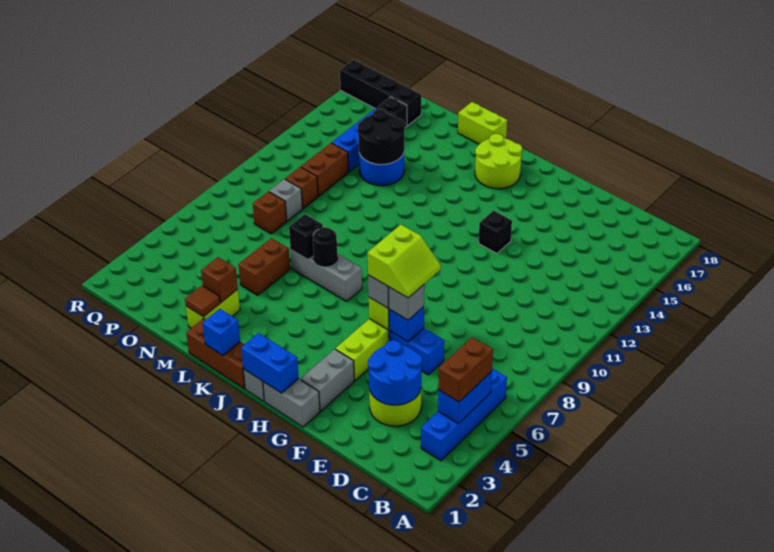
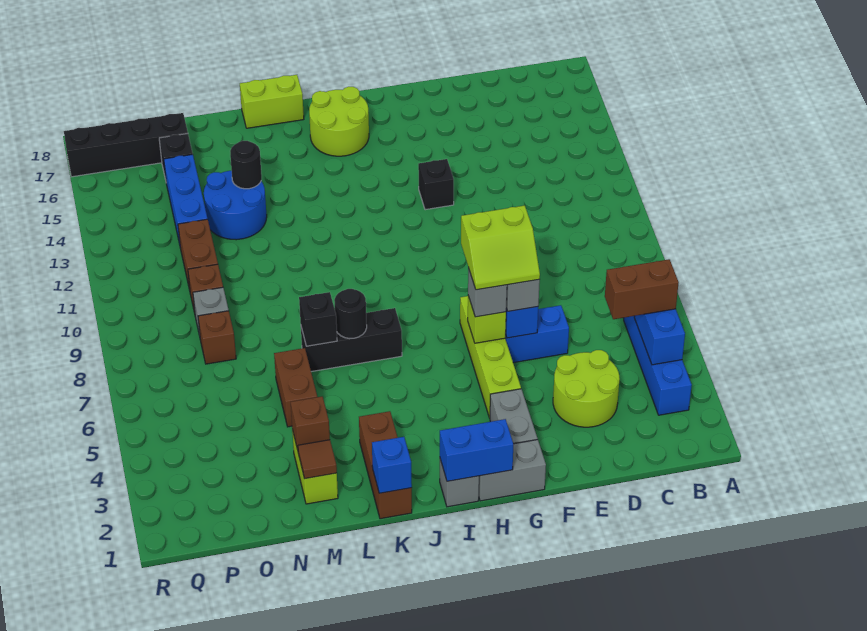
brown brick B4:B5 level 3 -> brown brick B5:C5 level 3
blue round brick D3:E4 level 2 -> none
lime slope F6:G7 level 4 top G -> lime slope F6:G7 level 4 top 7
brown brick J1:L1 level 1 -> brown brick K1:K3 level 1
grey brick J7:L7 level 1 -> black brick J7:L7 level 1
black round brick M13:N14 level 2 -> black round brick M14 level 2

